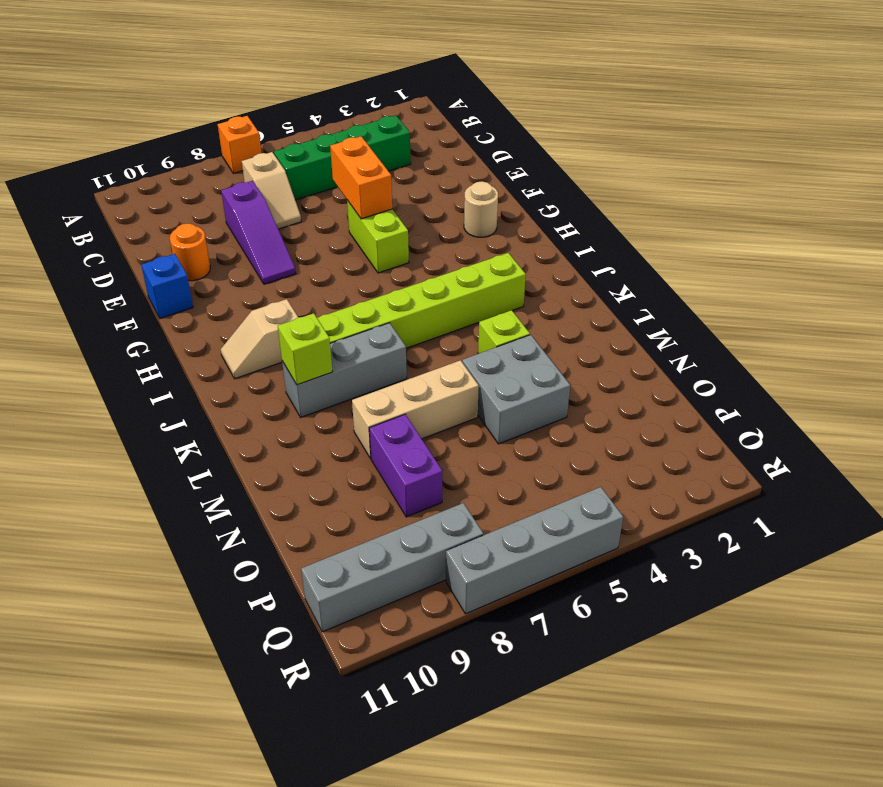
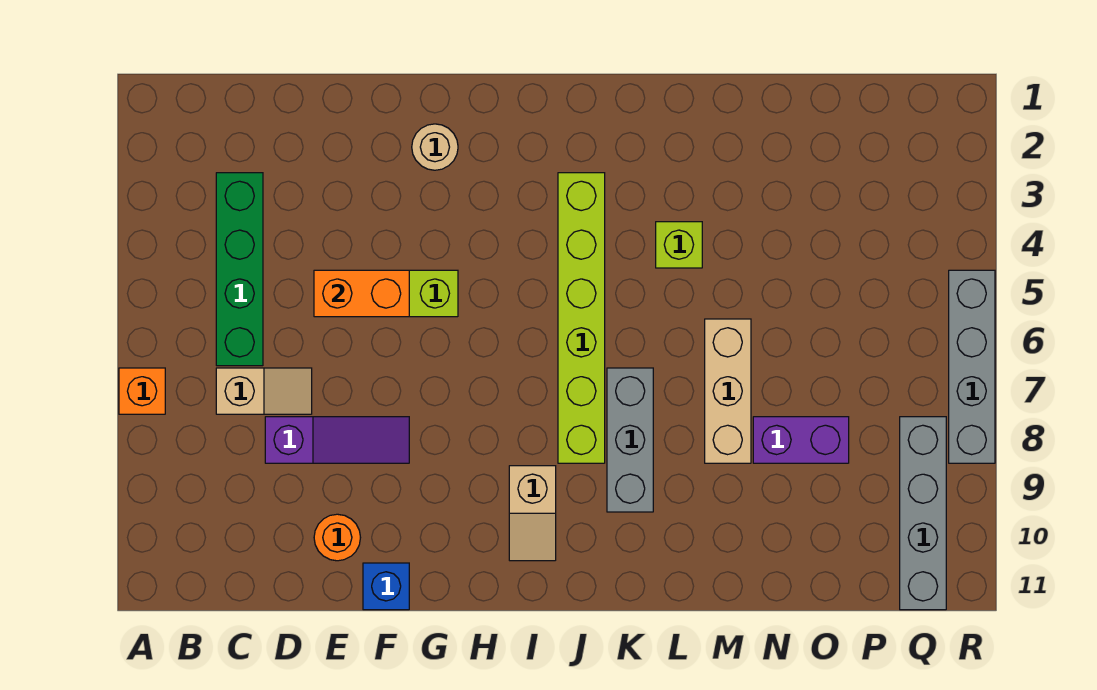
lime brick K9 level 2 -> none
grey brick M4:N5 level 1 -> none

